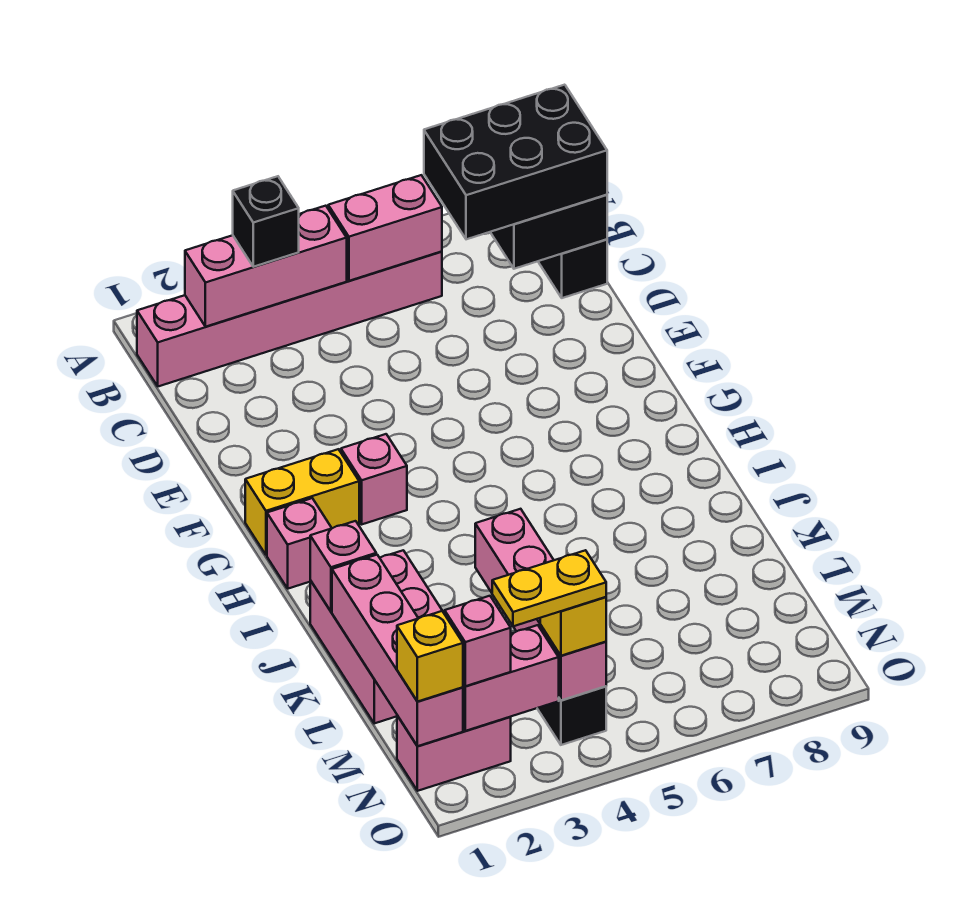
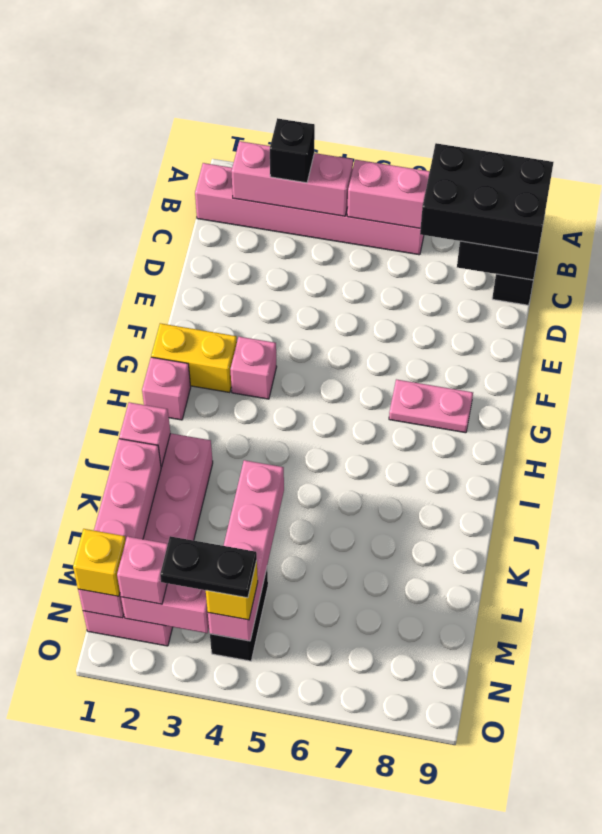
none -> pink plate G7:G8 level 1
yellow plate N3:N4 level 4 -> black plate N3:N4 level 4

